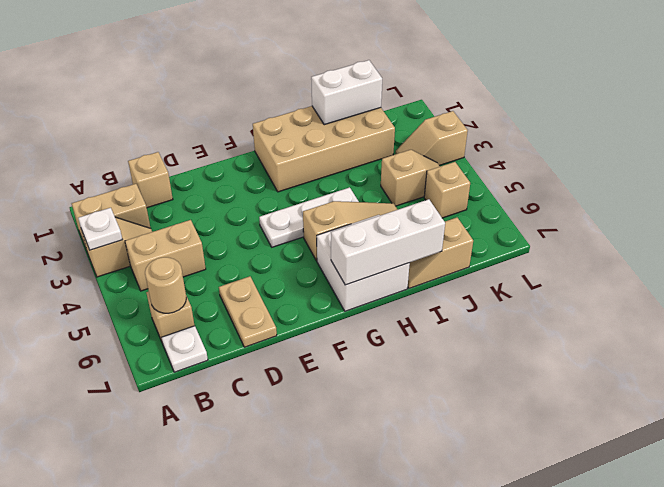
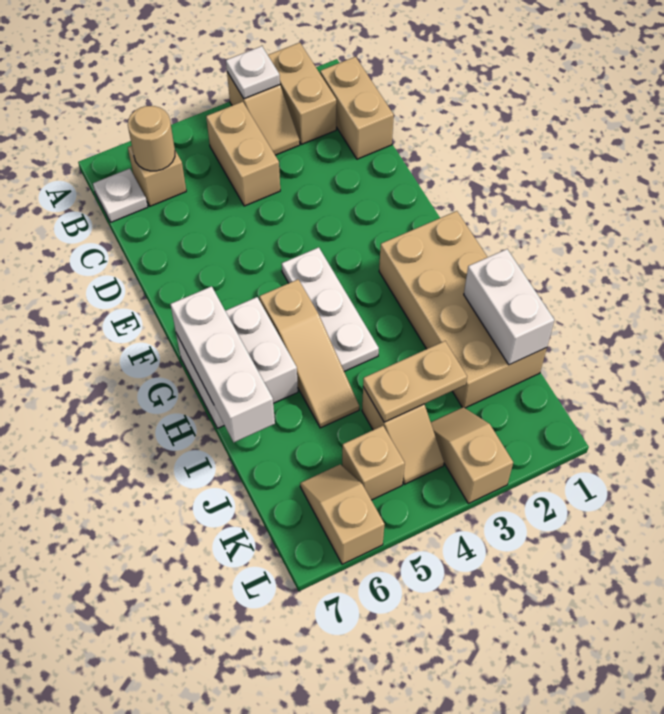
tan brick C1 level 1 -> tan brick B1:C1 level 1
tan plate D6:D7 level 1 -> tan plate J3:J4 level 2
tan slope I7:J7 level 1 top J -> tan slope K6:L6 level 1 top L

